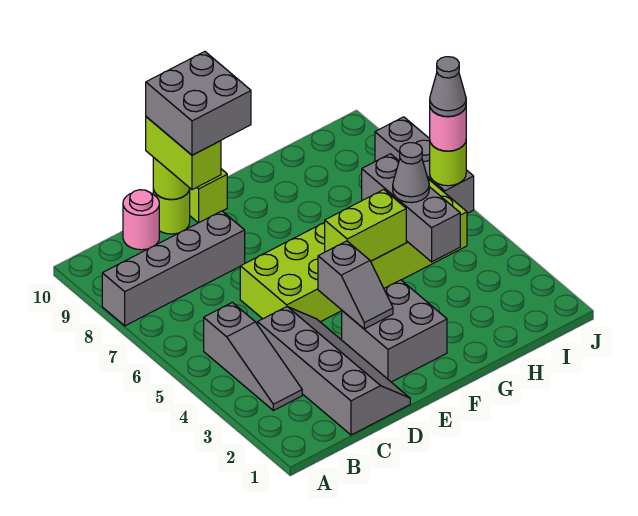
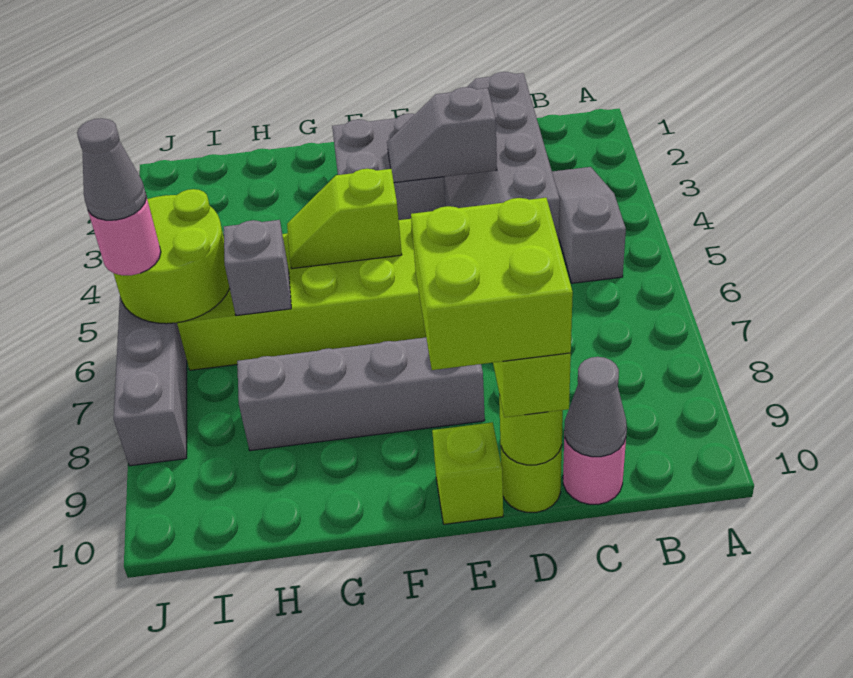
grey brick A8:D8 level 1 -> grey brick E8:H8 level 1
grey brick D9:E10 level 4 -> lime brick D9:E10 level 4
grey slope E3:E4 level 2 top 4 -> grey slope D3:E3 level 2 top D
lime brick F5:G5 level 2 -> lime slope F5:G5 level 2 top F
grey brick H4:H6 level 2 -> grey brick H6 level 2
grey cone H5 level 3 -> grey cone C10 level 2
lime round brick J6 level 2 -> lime round brick I5:J6 level 2

